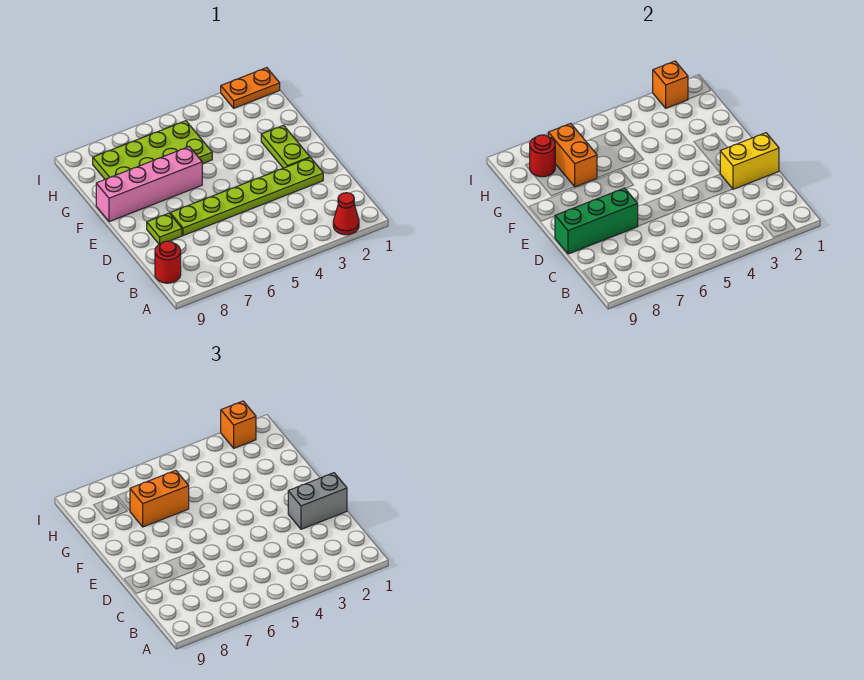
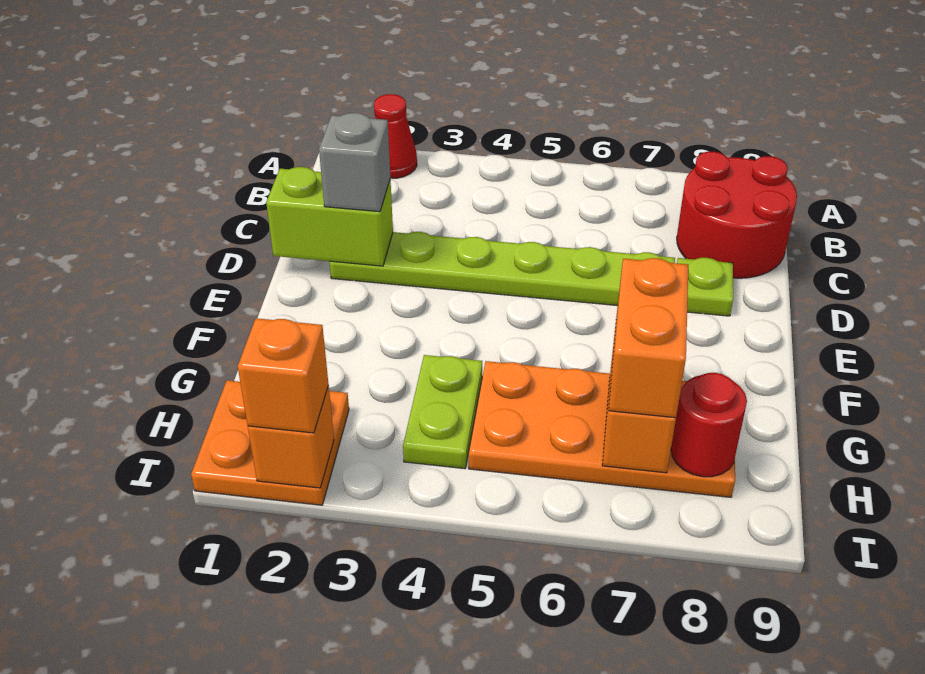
red round brick B9 level 1 -> red round brick B8:C9 level 1
yellow brick D1:D2 level 2 -> lime brick D1:D2 level 2
grey brick D1:D2 level 3 -> grey brick D2 level 3
green brick D7:D9 level 2 -> none
lime plate E2:F2 level 1 -> lime plate G4:H4 level 1
pink brick F6:F9 level 1 -> none
lime plate G5:H8 level 1 -> orange plate G5:H8 level 1
orange brick G6:G7 level 3 -> orange brick G7:H7 level 3
orange plate I1:I2 level 1 -> orange plate H1:I2 level 1

